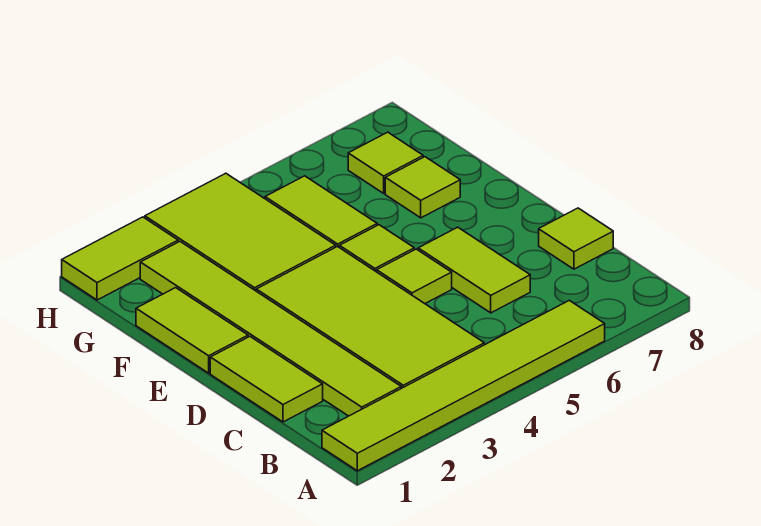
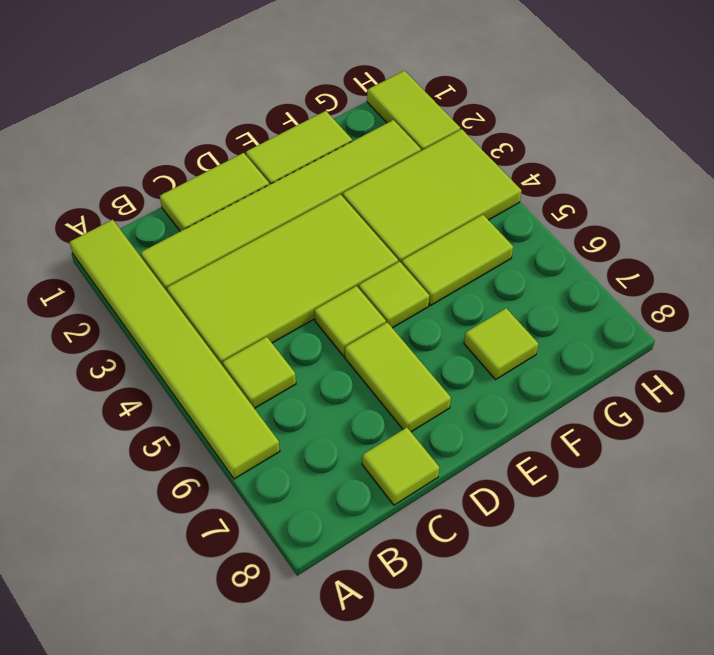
lime tile C6:D6 level 1 -> lime tile D6:D7 level 1
lime tile G7 level 1 -> lime tile B5 level 1

